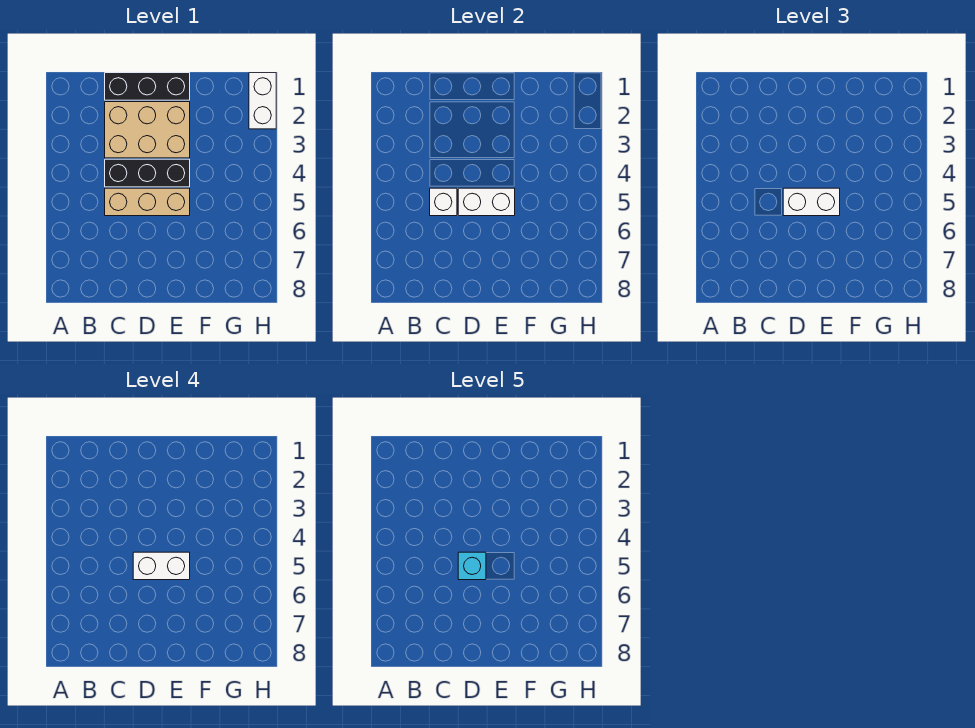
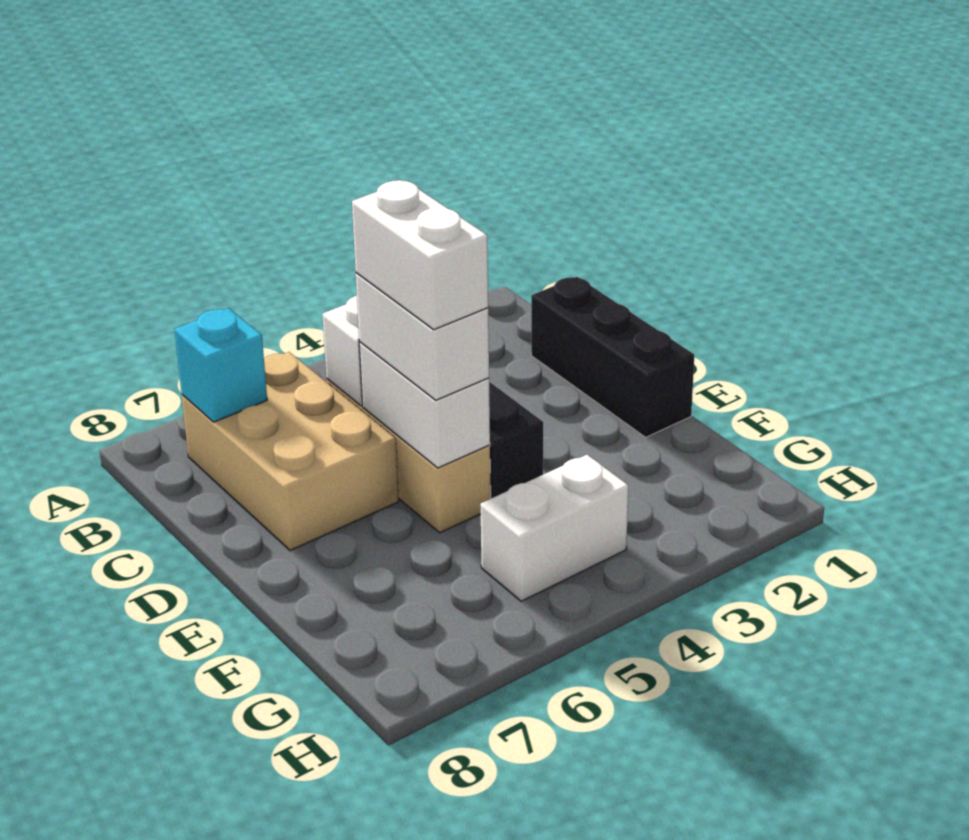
tan brick C2:E3 level 1 -> tan brick B6:D7 level 1
cyan brick D5 level 5 -> cyan brick B7 level 2
white brick H1:H2 level 1 -> white brick G4:G5 level 1

